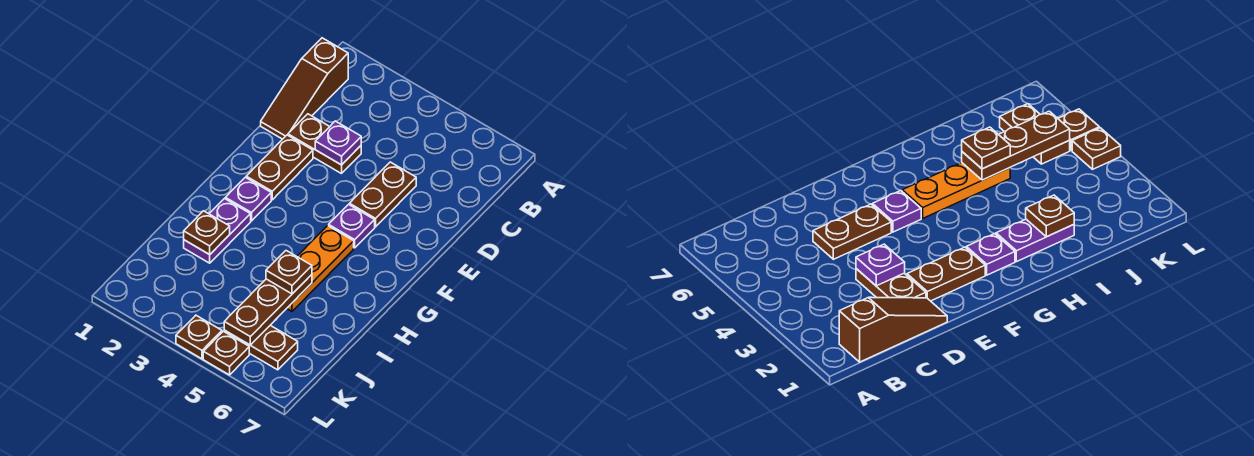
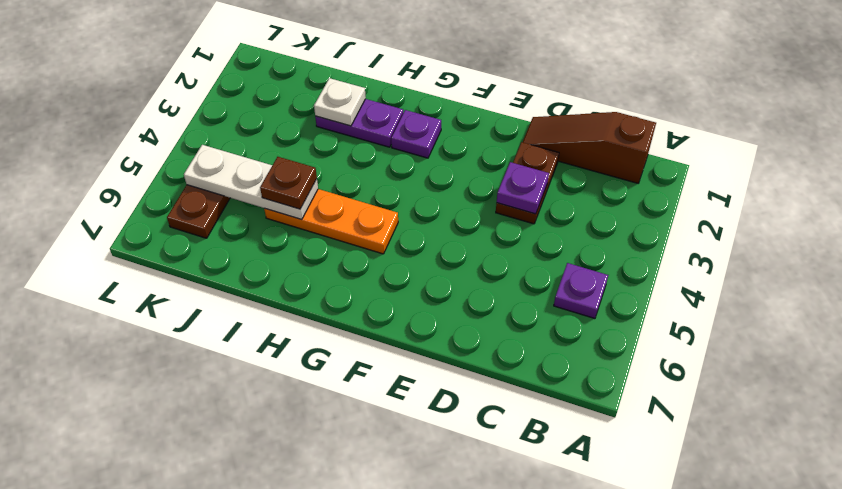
brown plate D5:E5 level 1 -> none
brown plate E2:F2 level 1 -> none
purple plate F5 level 1 -> purple plate B5 level 1
brown plate I2 level 2 -> white plate I2 level 2
brown plate I5:K5 level 2 -> white plate I5:K5 level 2
brown plate L4 level 1 -> none
brown plate L5 level 1 -> none

